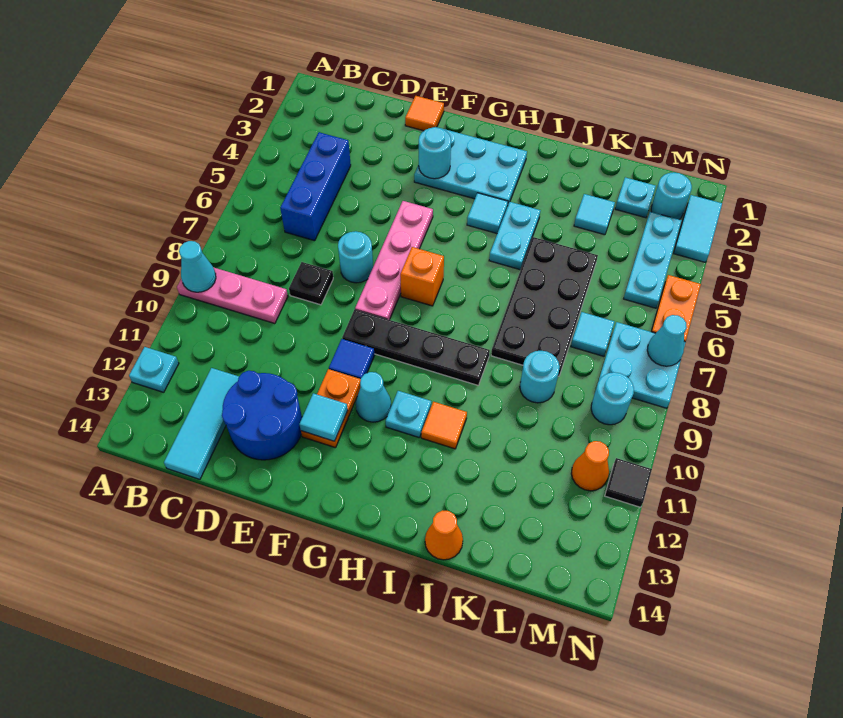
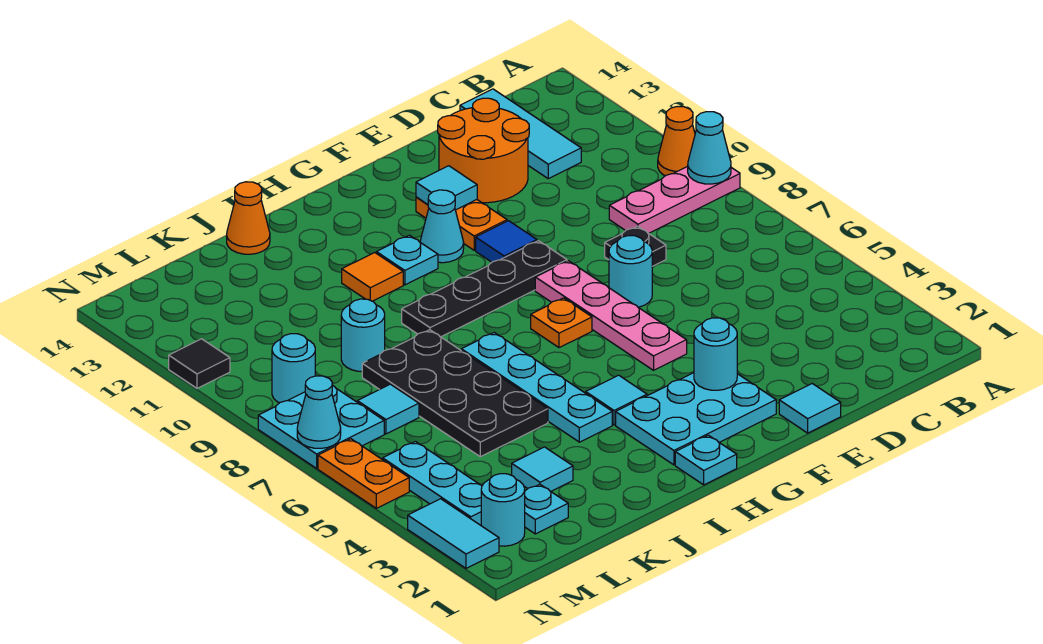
cyan plate A12 level 1 -> cyan plate H1 level 1
blue brick C4:C6 level 1 -> none
blue round brick D12:E13 level 1 -> orange round brick D12:E13 level 1
orange tile E1 level 1 -> cyan tile E1 level 1
orange brick G7 level 1 -> orange plate G7 level 1
cyan plate I4:I5 level 1 -> cyan plate I4:I7 level 1
orange cone M11 level 1 -> orange cone A10 level 1

